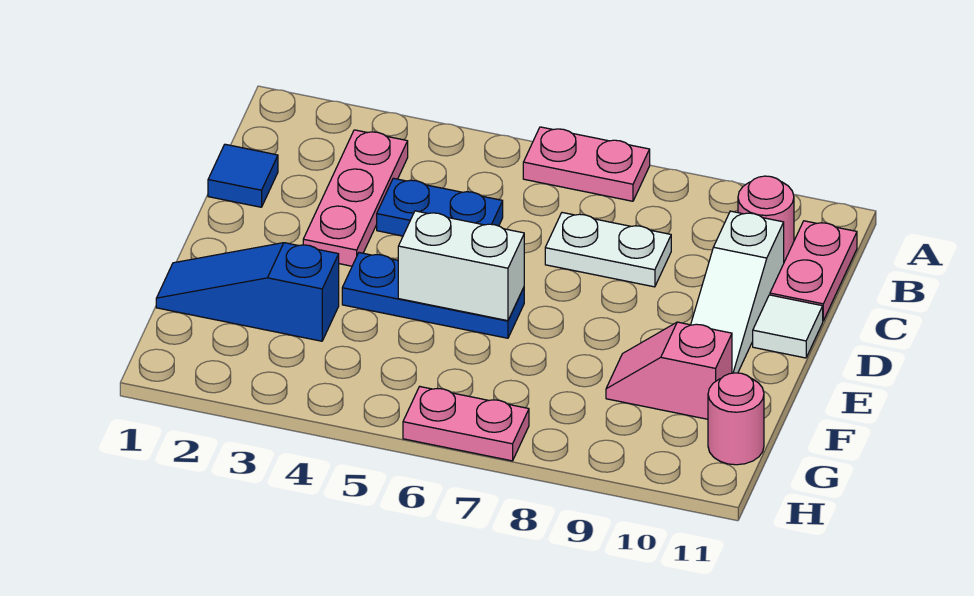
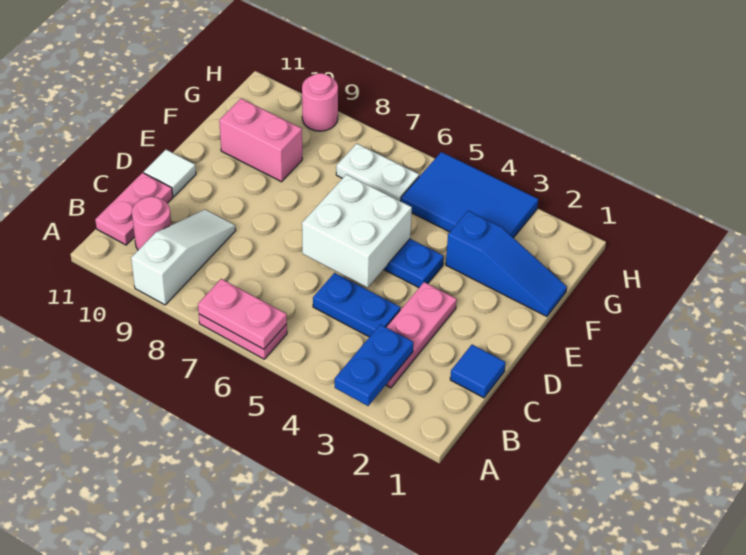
none -> blue plate A3:B3 level 2
white plate C7:C8 level 1 -> white plate G6:G7 level 1
white slope C10:E10 level 1 top C -> white slope A9:C9 level 1 top A
white brick E5:E6 level 2 -> white brick D5:E6 level 2
pink slope F9:F10 level 1 top 10 -> pink brick F9:F10 level 1
none -> blue tile G3:H5 level 1
pink round brick G11 level 1 -> pink round brick H9 level 1
pink plate H6:H7 level 1 -> pink plate A6:A7 level 2

